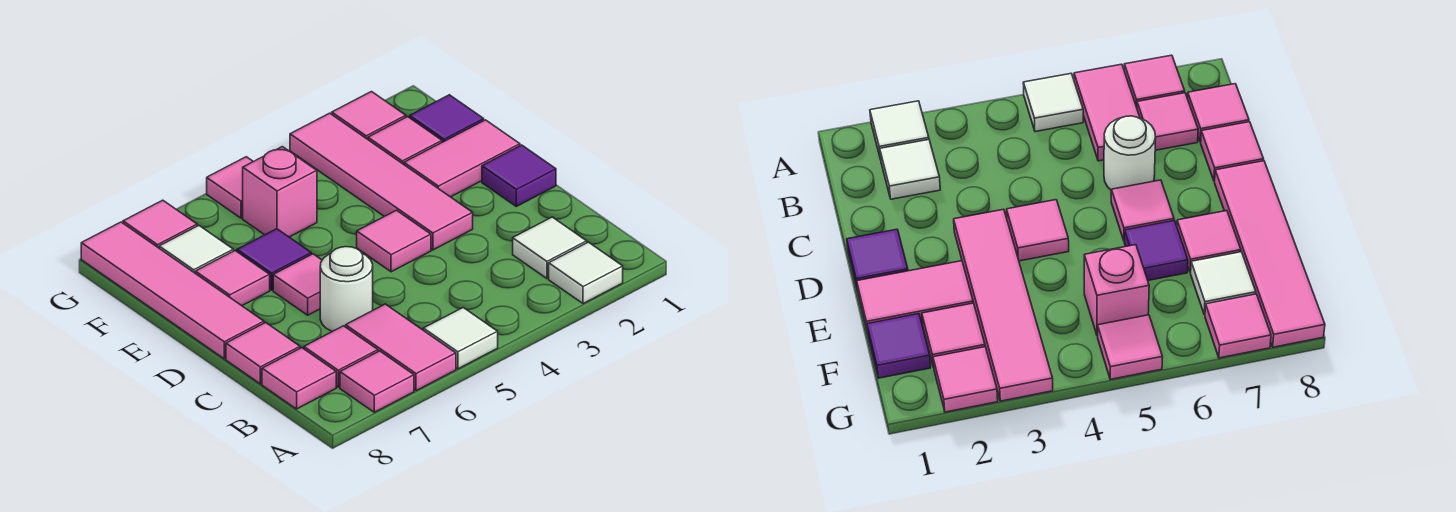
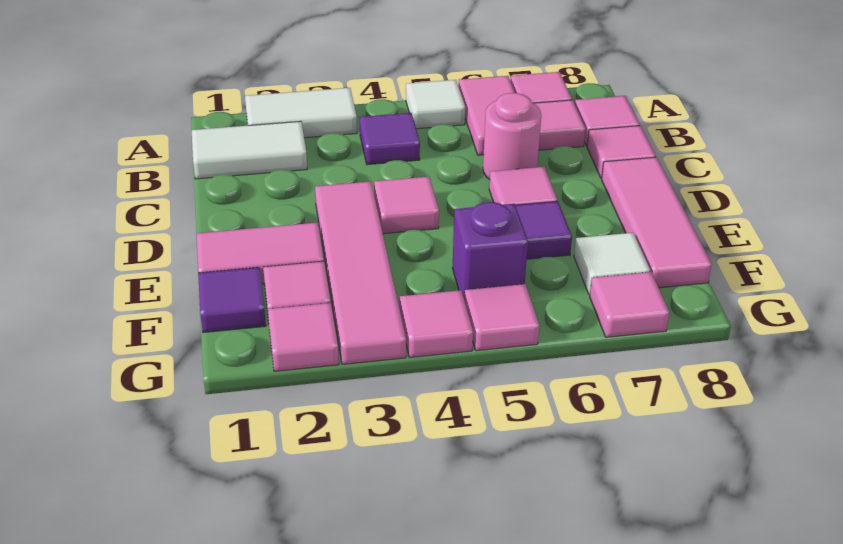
white tile A2 level 1 -> white tile A2:A3 level 1
white tile B2 level 1 -> white tile B1:B2 level 1
white round brick C6 level 1 -> pink round brick C6 level 1
purple tile D1 level 1 -> purple tile B4 level 1
pink tile D8:G8 level 1 -> pink tile D8:F8 level 1
pink tile E7 level 1 -> pink tile G4 level 1
pink brick F5 level 1 -> purple brick F5 level 1

